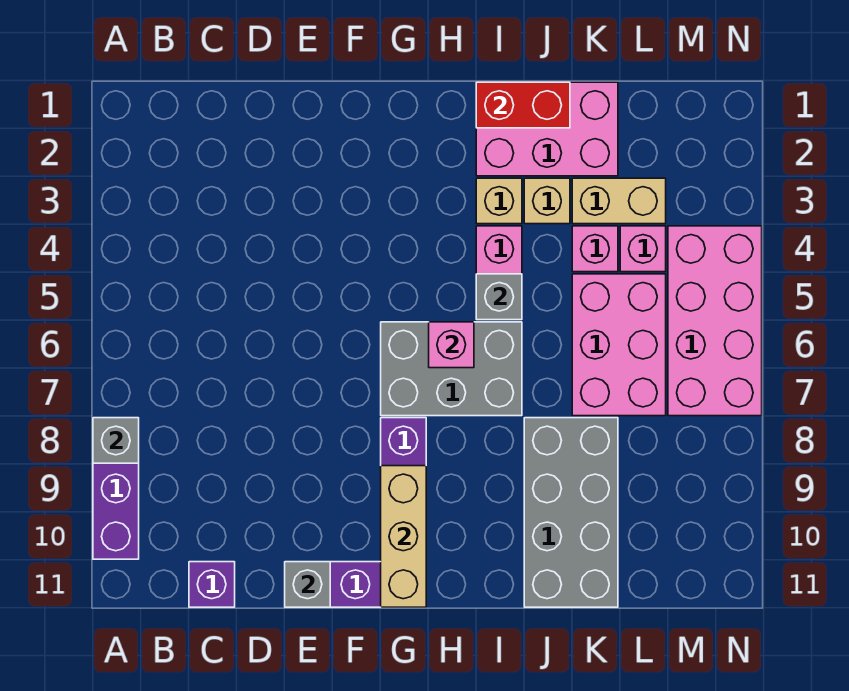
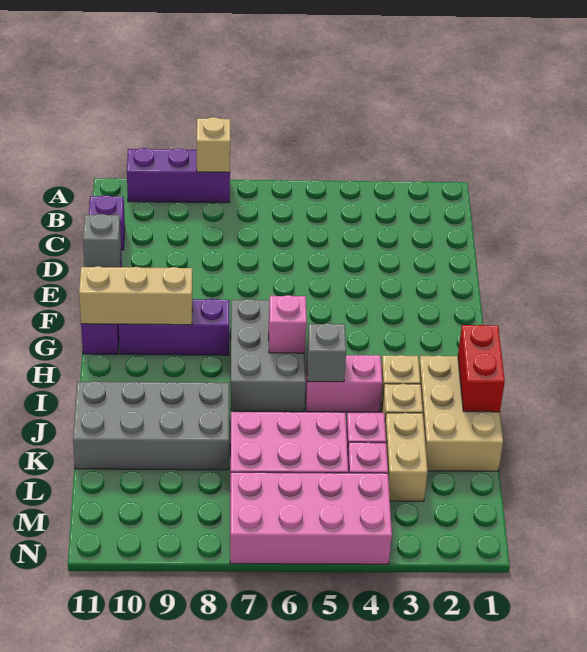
grey brick A8 level 2 -> tan brick A8 level 2
pink brick I1:K2 level 1 -> tan brick I1:K2 level 1

